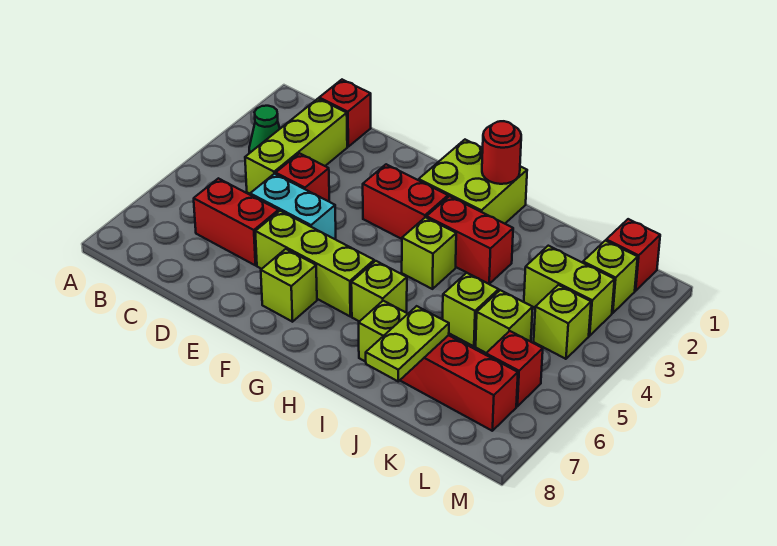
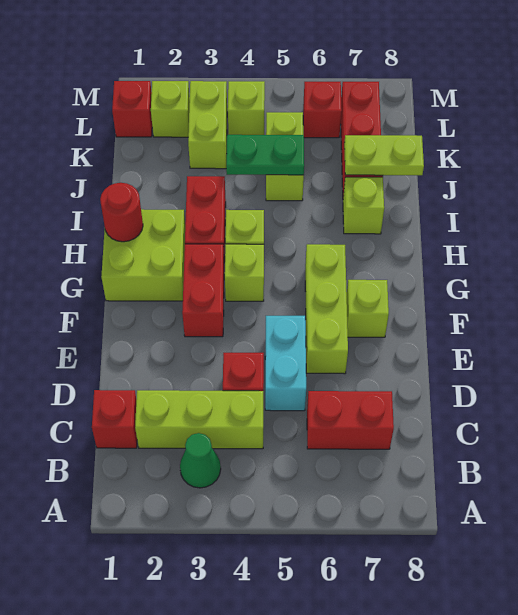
red brick C6:D6 level 1 -> red brick C6:C7 level 1
lime brick H6 level 1 -> lime brick G4 level 1
none -> green plate J4:J5 level 2

